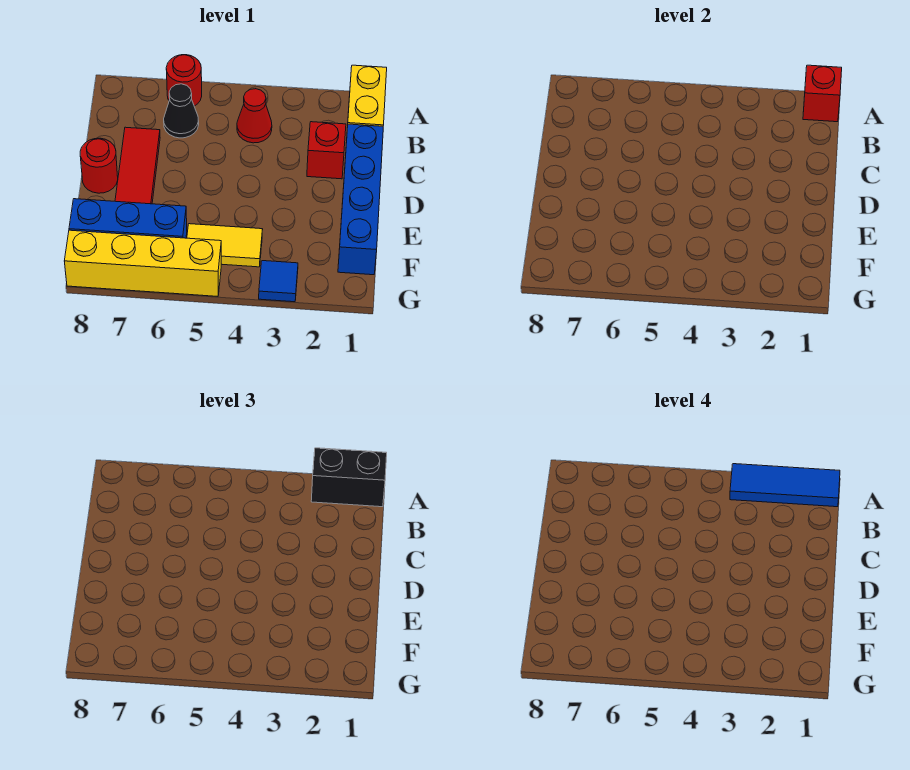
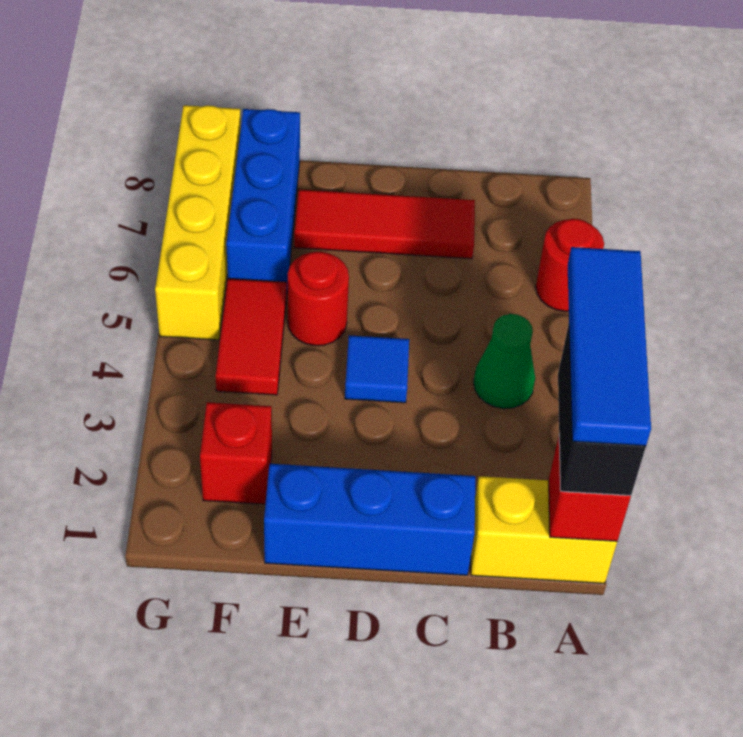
red cone B4 level 1 -> green cone B4 level 1
black cone B6 level 1 -> none
blue brick C1:F1 level 1 -> blue brick C1:E1 level 1
red brick C2 level 1 -> red brick F2 level 1
red round brick D8 level 1 -> red round brick E5 level 1
yellow tile F4:F5 level 1 -> red tile F4:F5 level 1
blue tile G3 level 1 -> blue tile D4 level 1

